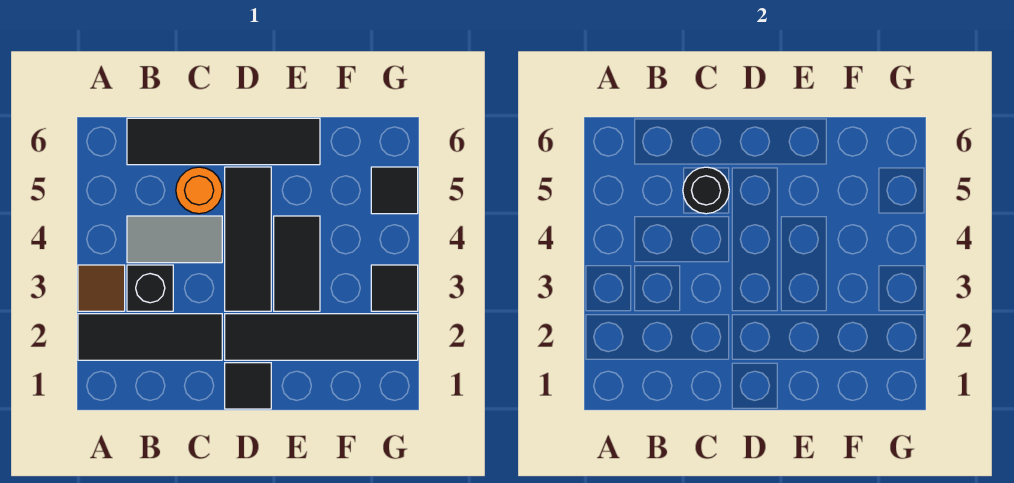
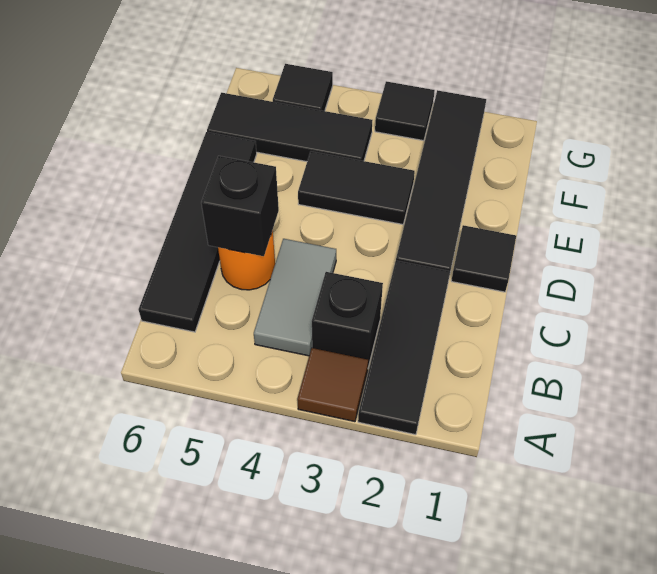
black round brick C5 level 2 -> black brick C5 level 2
black tile D3:D5 level 1 -> black tile F4:F6 level 1

